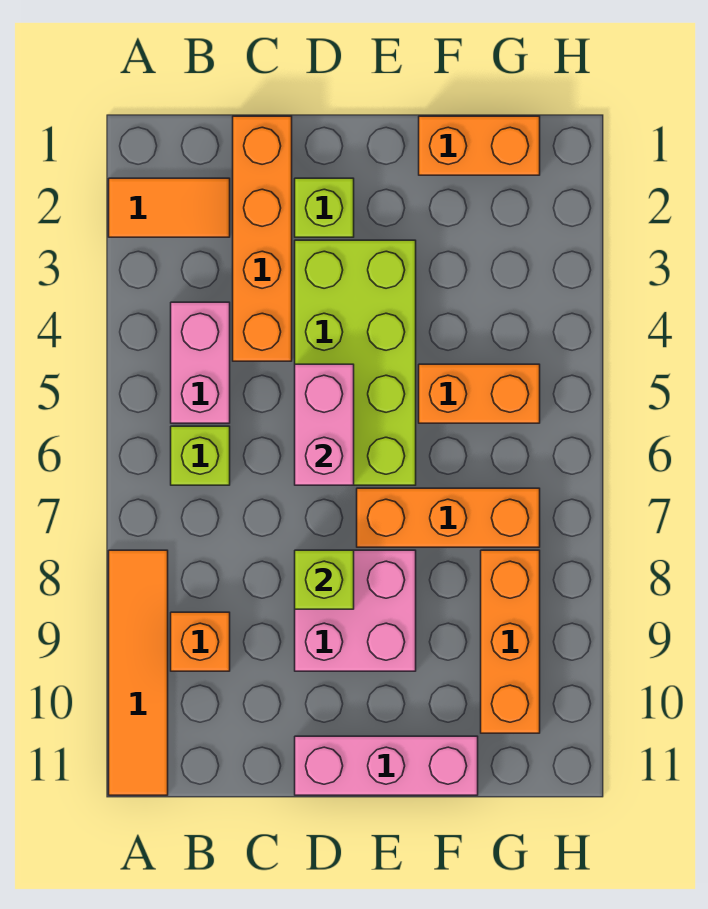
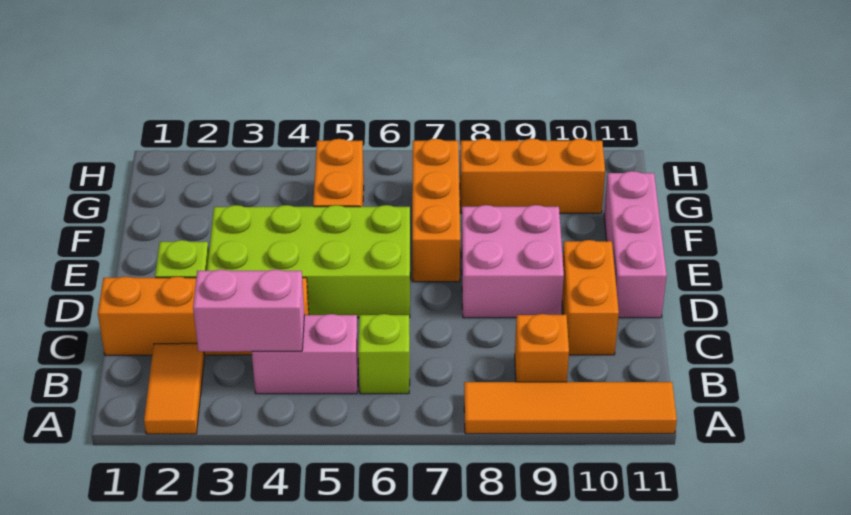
pink brick D5:D6 level 2 -> pink brick B3:B4 level 2
lime brick D8 level 2 -> none
orange brick F1:G1 level 1 -> orange brick C10:D10 level 1

